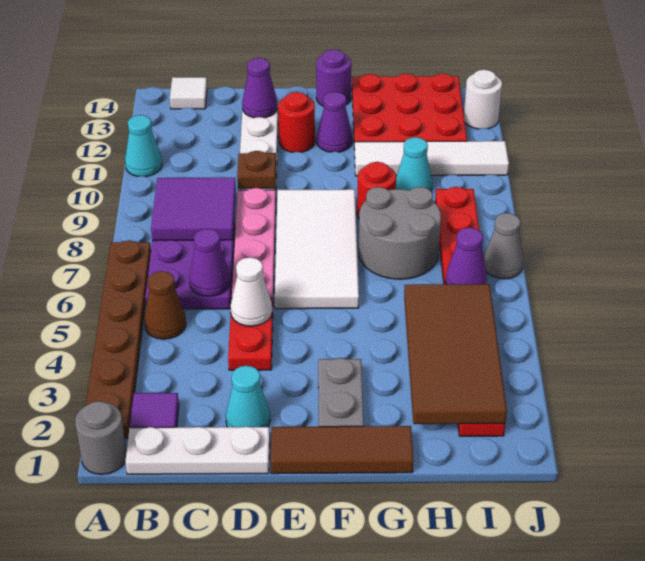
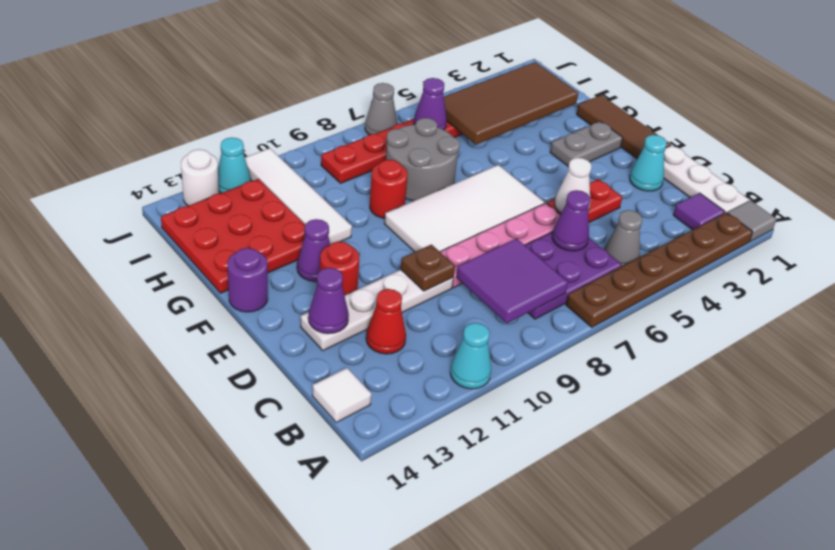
grey round brick A1 level 1 -> grey tile A1 level 1
brown cone B5 level 1 -> grey cone B5 level 1
none -> red cone C12 level 1
cyan cone H10 level 1 -> cyan cone J12 level 1

